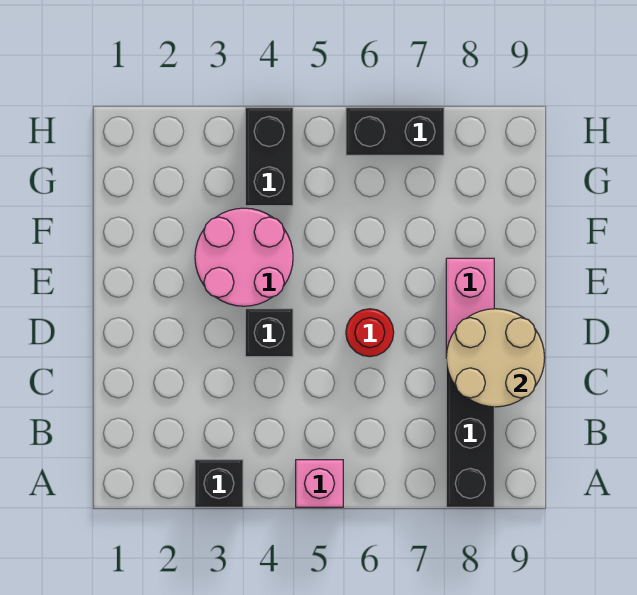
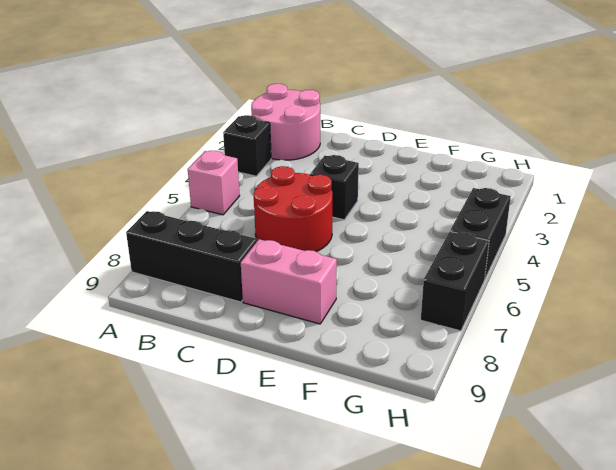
tan round brick C8:D9 level 2 -> none
red round brick D6 level 1 -> red round brick C5:D6 level 1
pink round brick E3:F4 level 1 -> pink round brick A1:B2 level 1
black brick G4:H4 level 1 -> black brick H4:H5 level 1

